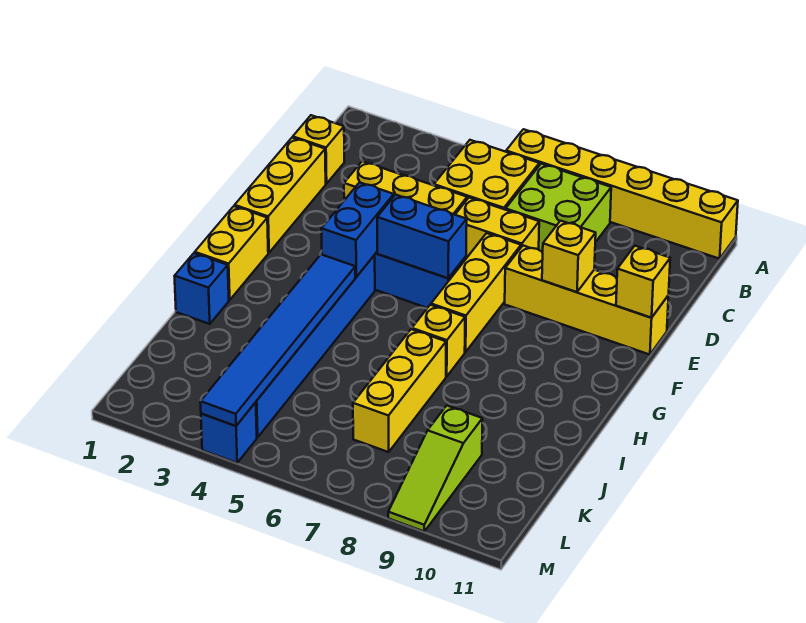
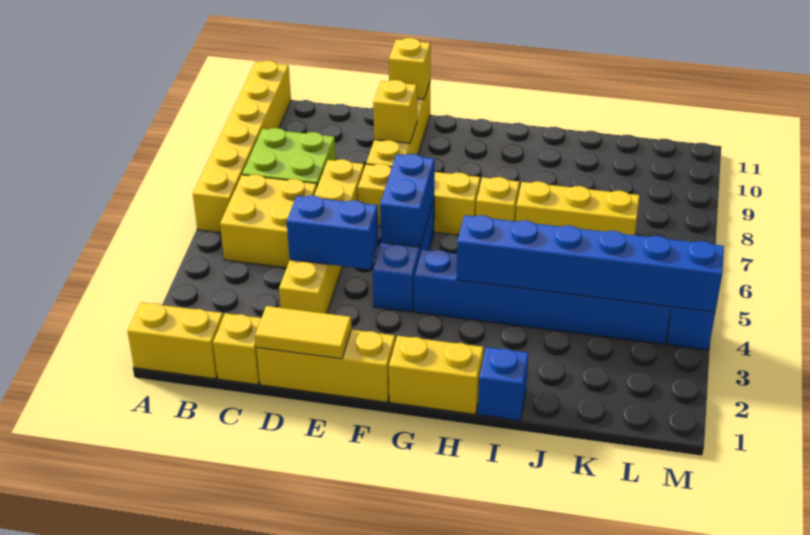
none -> yellow brick A1:B1 level 1
none -> yellow tile D1:E1 level 2
blue brick F4:G4 level 2 -> blue brick D4:E4 level 2
blue tile H4:M4 level 2 -> blue brick H4:M4 level 2
lime slope K9:M9 level 1 top K -> none

